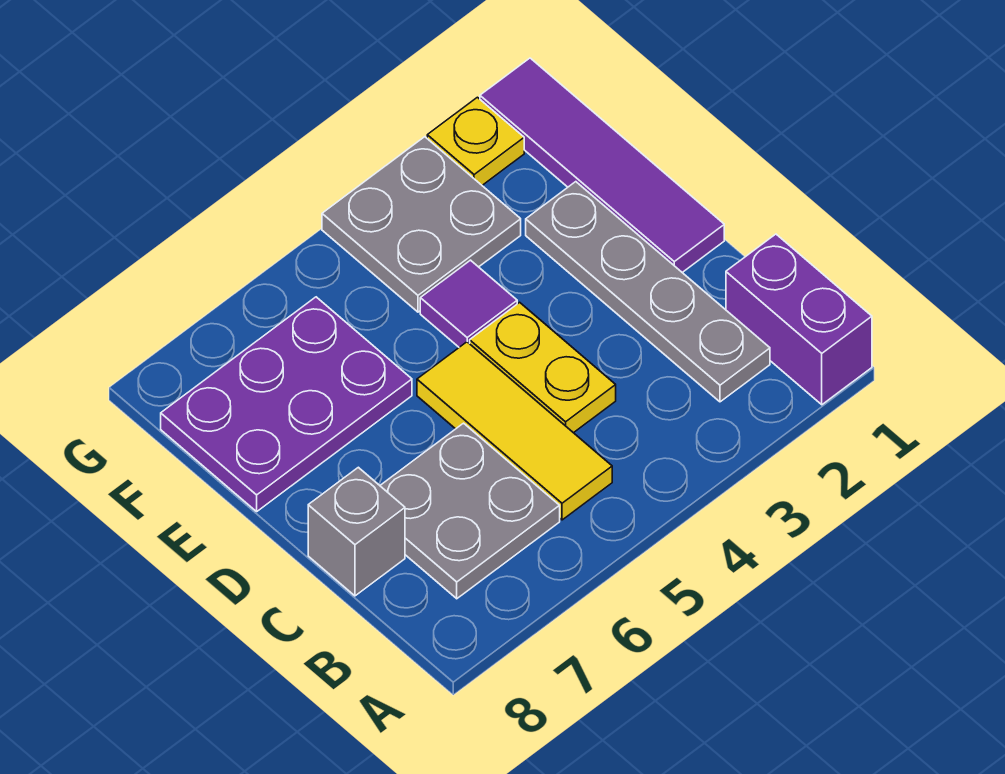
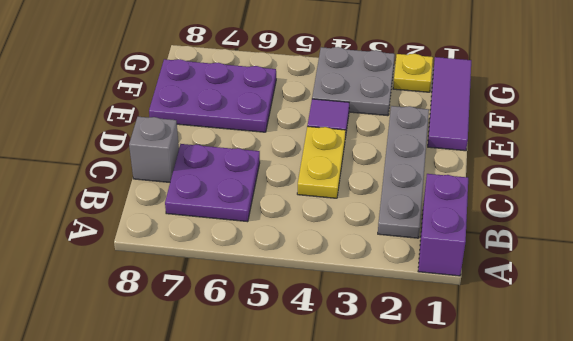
yellow tile B5:D5 level 1 -> none
grey plate B6:C7 level 1 -> purple plate B6:C7 level 1
purple tile D1:G1 level 1 -> purple tile E1:G1 level 1

